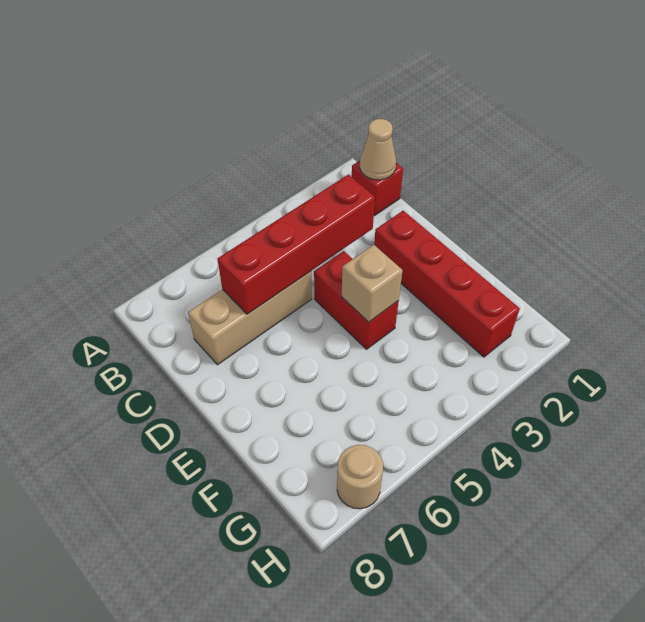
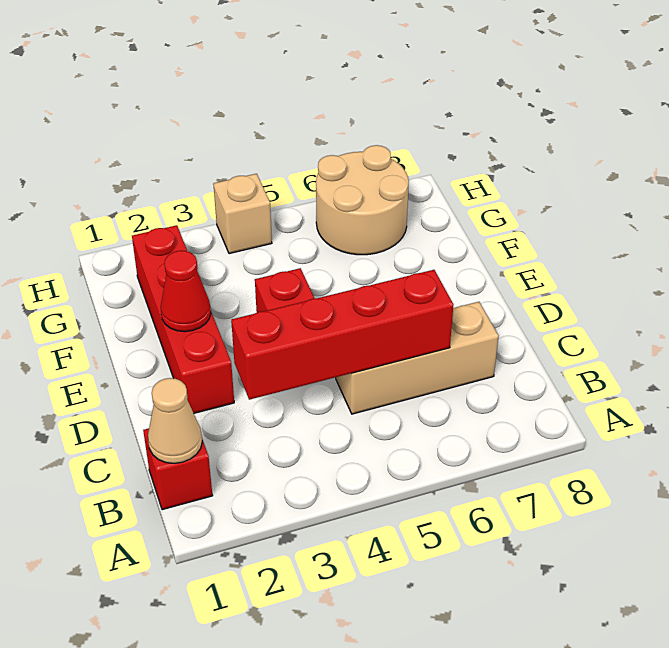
none -> red cone E2 level 2
tan brick E4 level 2 -> tan brick H4 level 1
tan round brick H7 level 1 -> tan round brick G6:H7 level 1

